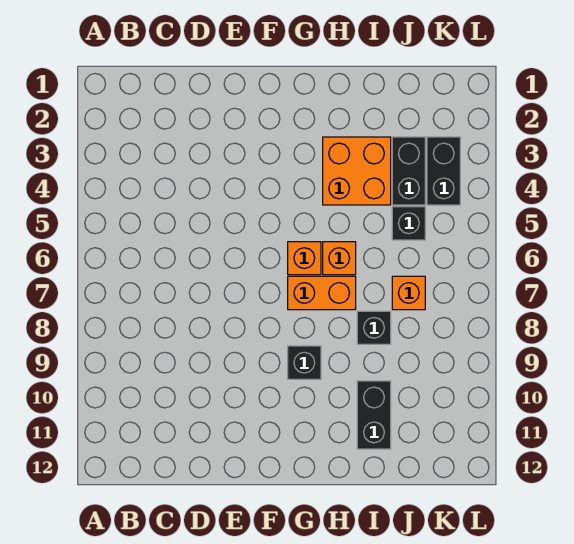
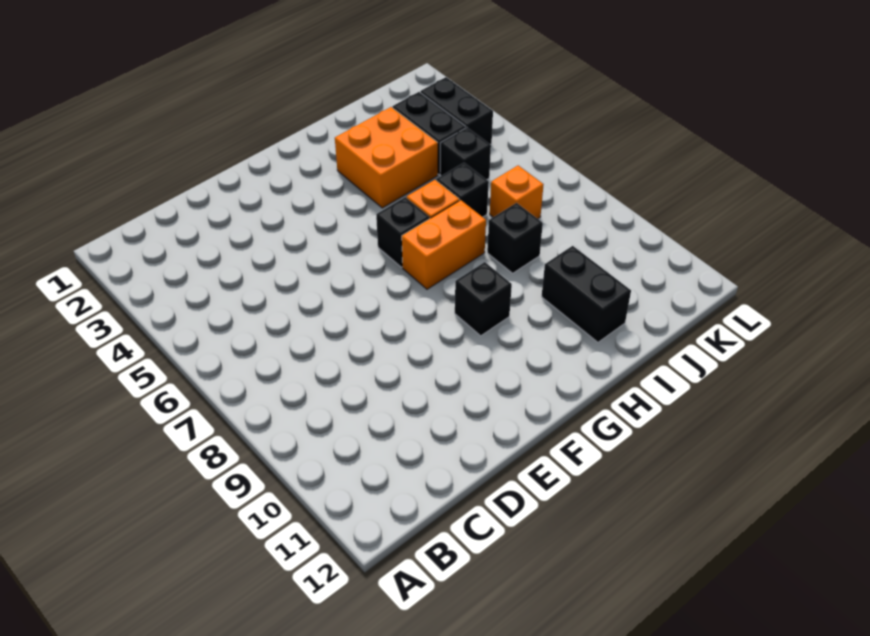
orange brick G6 level 1 -> black brick G6 level 1
none -> black brick I6 level 1

